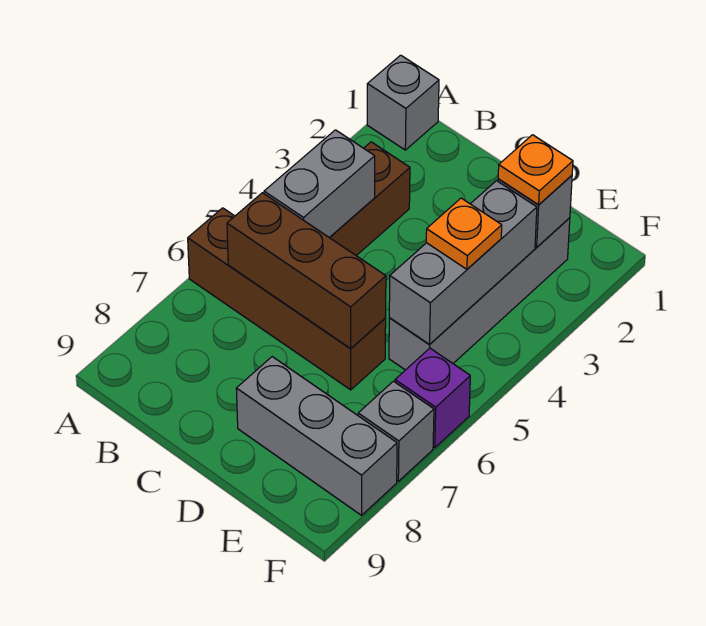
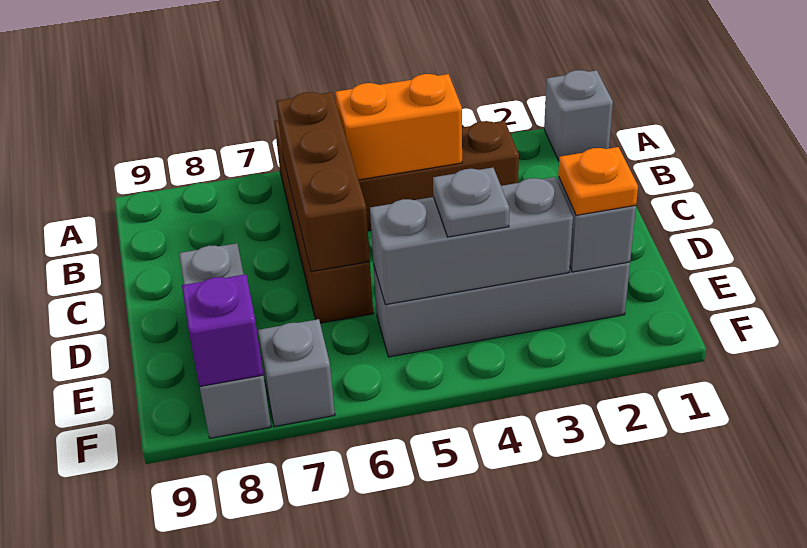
grey brick B4:B5 level 2 -> orange brick B4:B5 level 2
orange plate E4 level 3 -> grey plate E4 level 3
purple brick F6 level 1 -> purple brick F8 level 2

